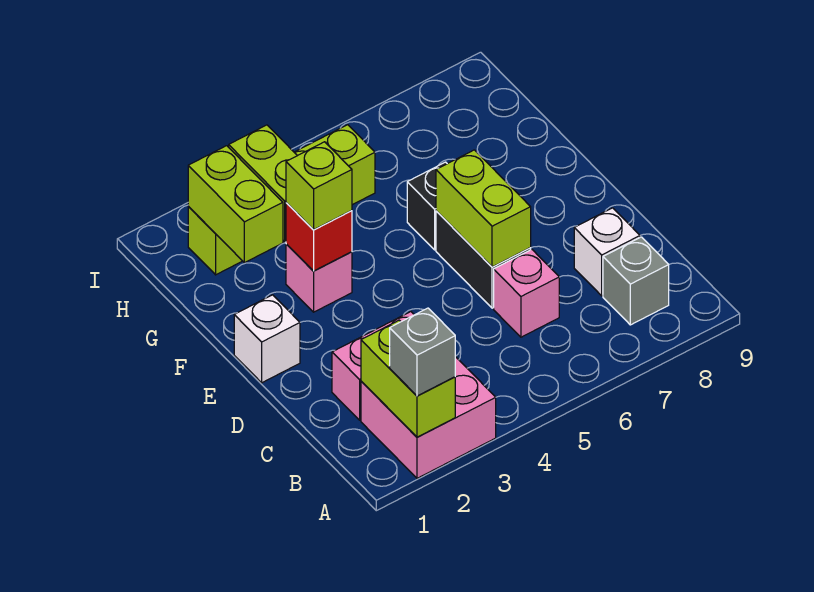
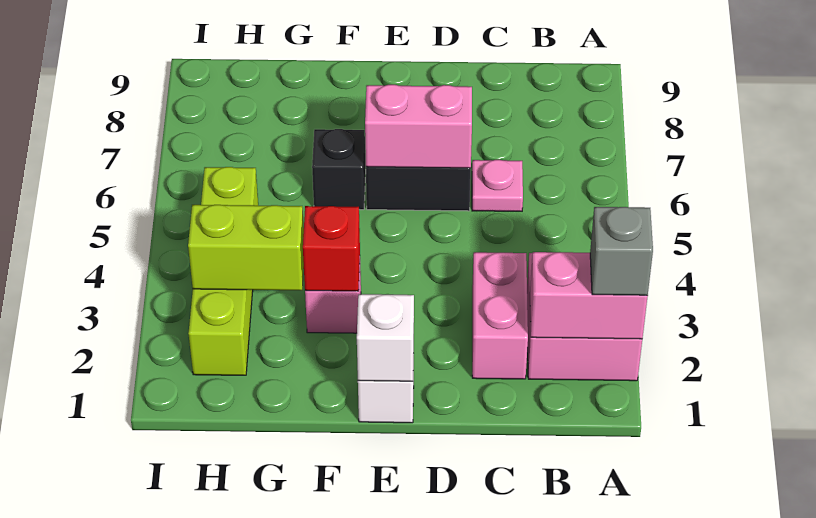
lime brick A2:B2 level 2 -> pink brick A2:B2 level 2
grey brick B8 level 1 -> none
pink brick C6 level 1 -> pink plate C6 level 1
white brick C8 level 1 -> white brick E1 level 2
lime brick D6:E6 level 2 -> pink brick D6:E6 level 2
lime brick F3 level 3 -> none
lime brick G2:H2 level 2 -> none

